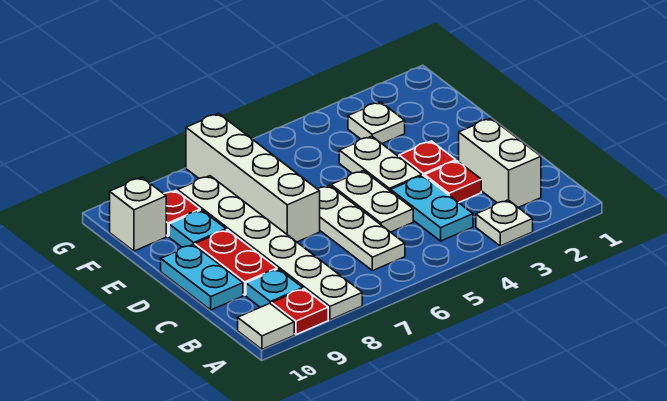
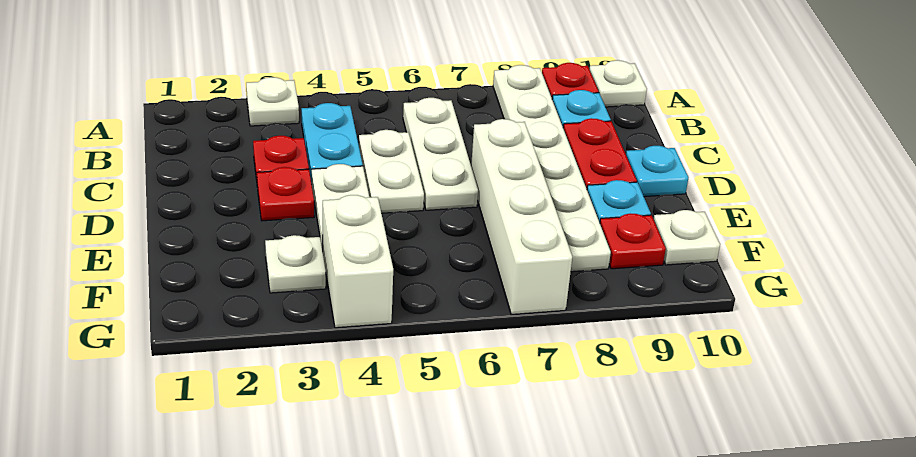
white tile A10 level 1 -> white plate A10 level 1
white brick B2:C2 level 1 -> white brick F4:G4 level 1
cyan plate C10:D10 level 1 -> cyan plate D10 level 1
white brick F10 level 1 -> white plate F10 level 1

